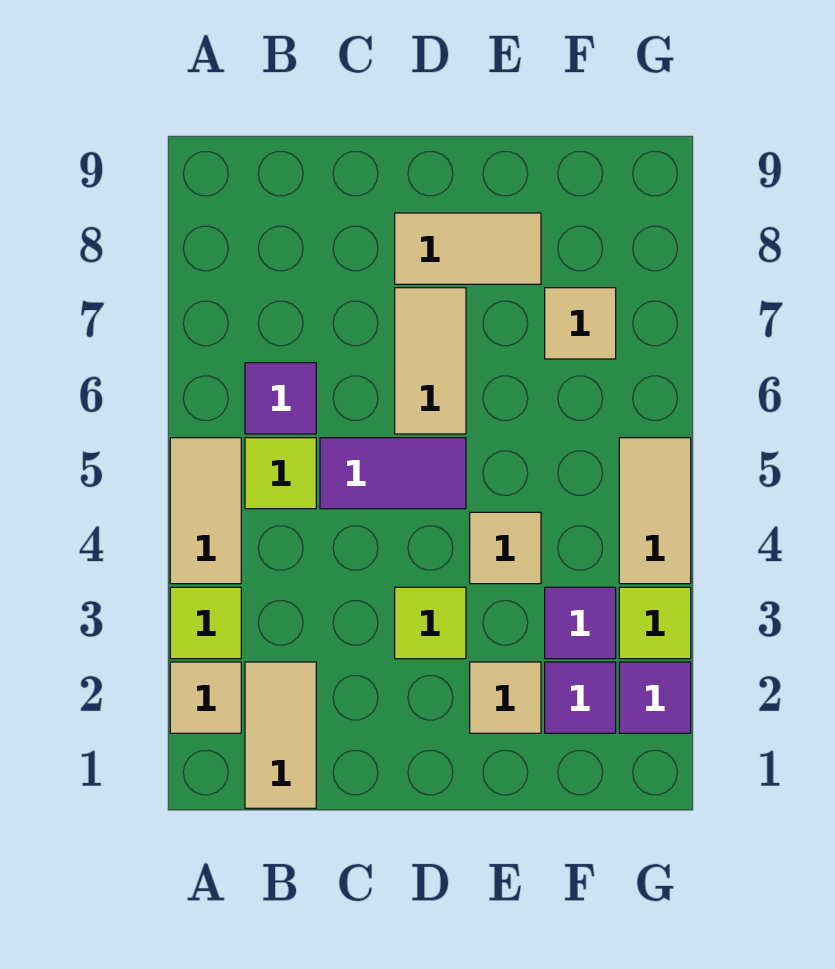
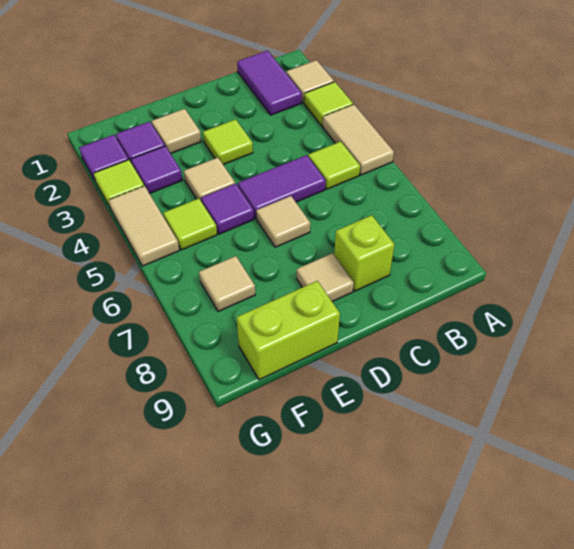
tan tile B1:B2 level 1 -> purple tile B1:B2 level 1
purple tile B6 level 1 -> purple tile E5 level 1
none -> lime brick C8 level 1
tan tile D6:D7 level 1 -> tan tile D6 level 1
tan tile D8:E8 level 1 -> tan tile D8 level 1
none -> lime brick E9:F9 level 1
none -> lime tile F5 level 1

